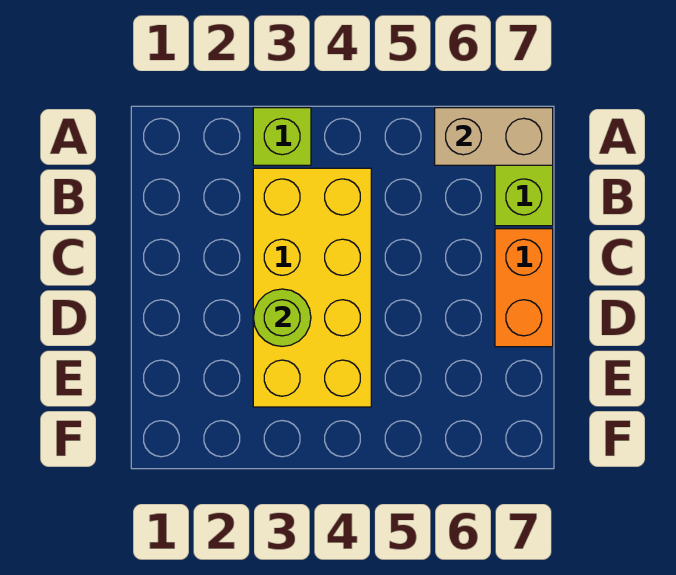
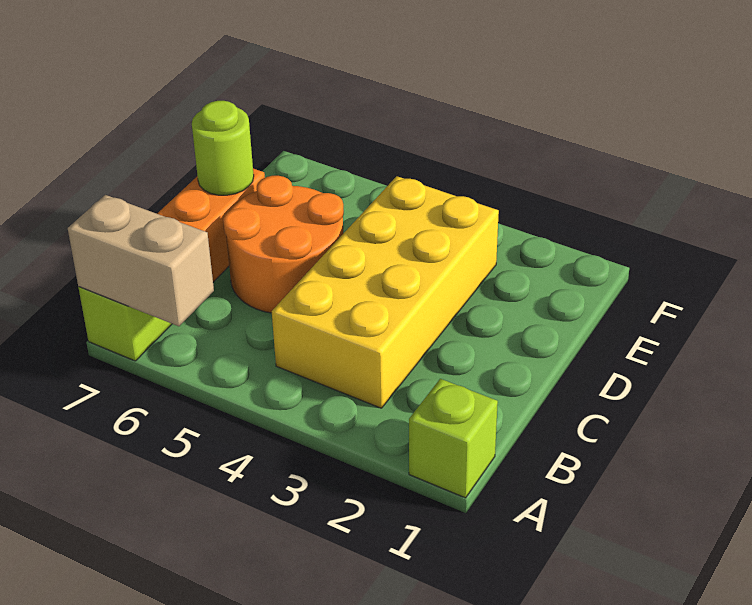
lime brick A3 level 1 -> lime brick A1 level 1
none -> orange round brick C5:D6 level 1
lime round brick D3 level 2 -> lime round brick D7 level 2

